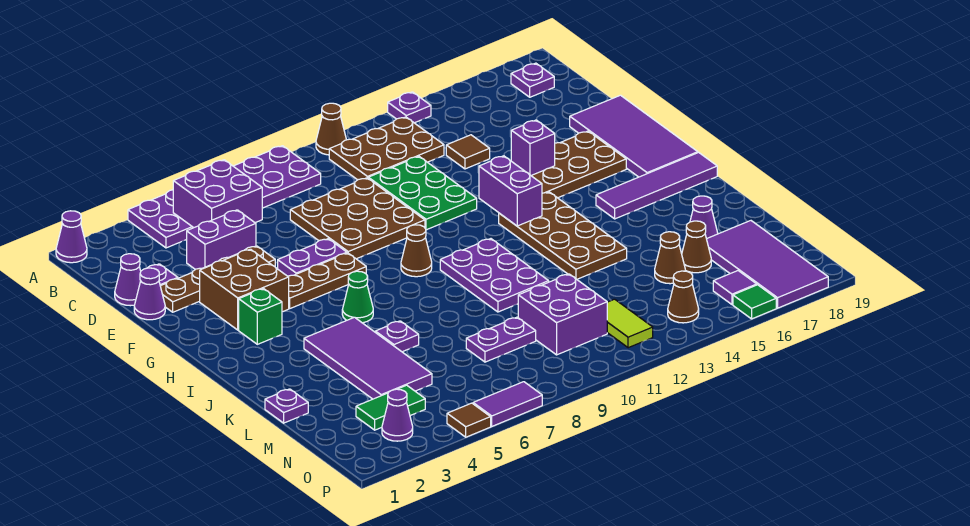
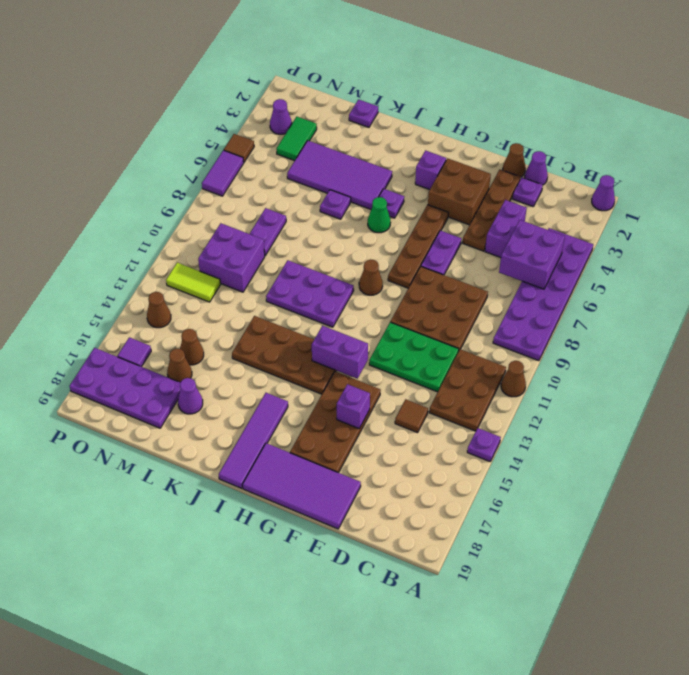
purple plate B18 level 1 -> purple plate I5 level 1
purple cone E1 level 1 -> brown cone E1 level 1
brown plate G5:G7 level 1 -> brown plate G5:G8 level 1
green brick H3 level 1 -> purple brick H3 level 1
purple tile M17:P18 level 1 -> purple plate M17:P18 level 1
green tile P16 level 1 -> none

